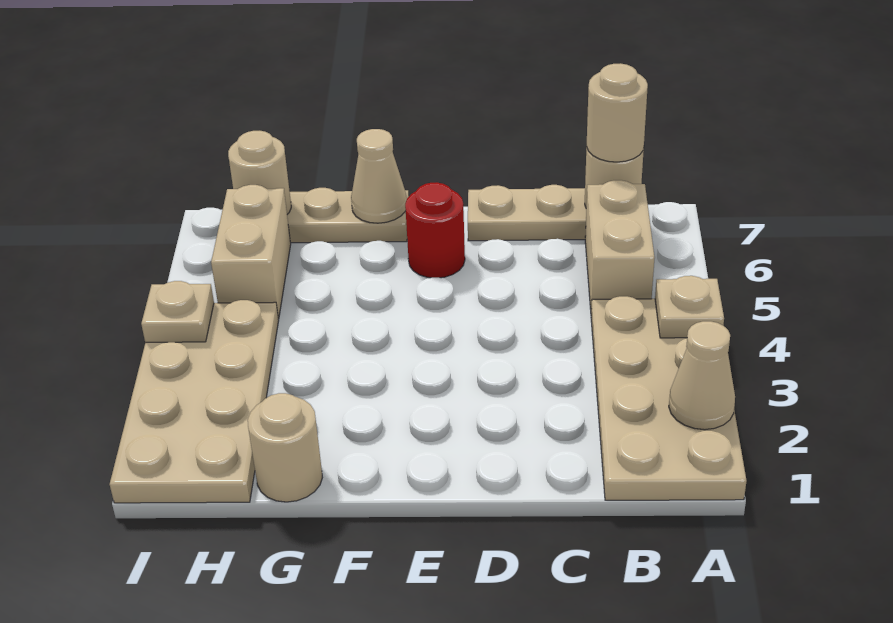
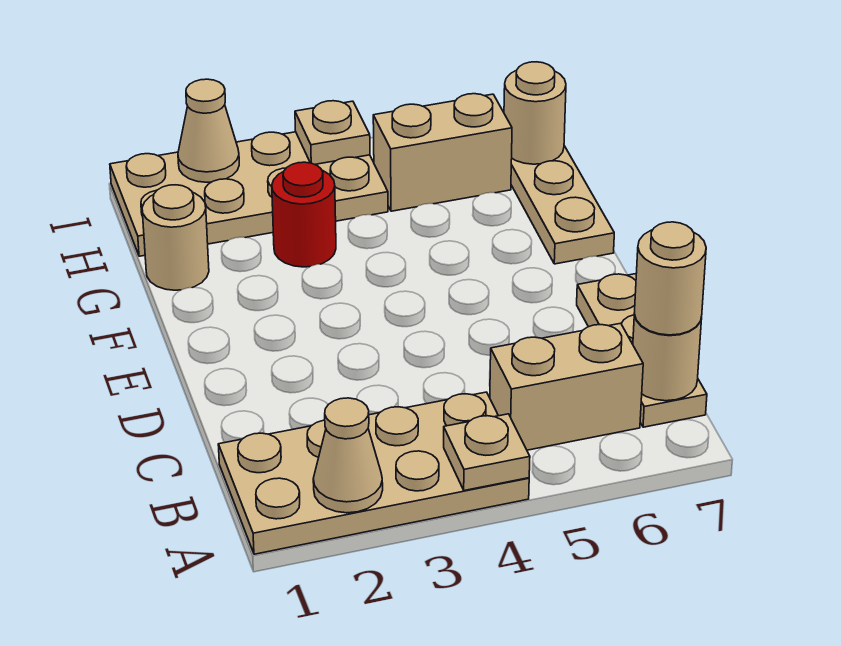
red round brick E6 level 1 -> red round brick G3 level 1
tan cone F7 level 2 -> tan cone I2 level 2

